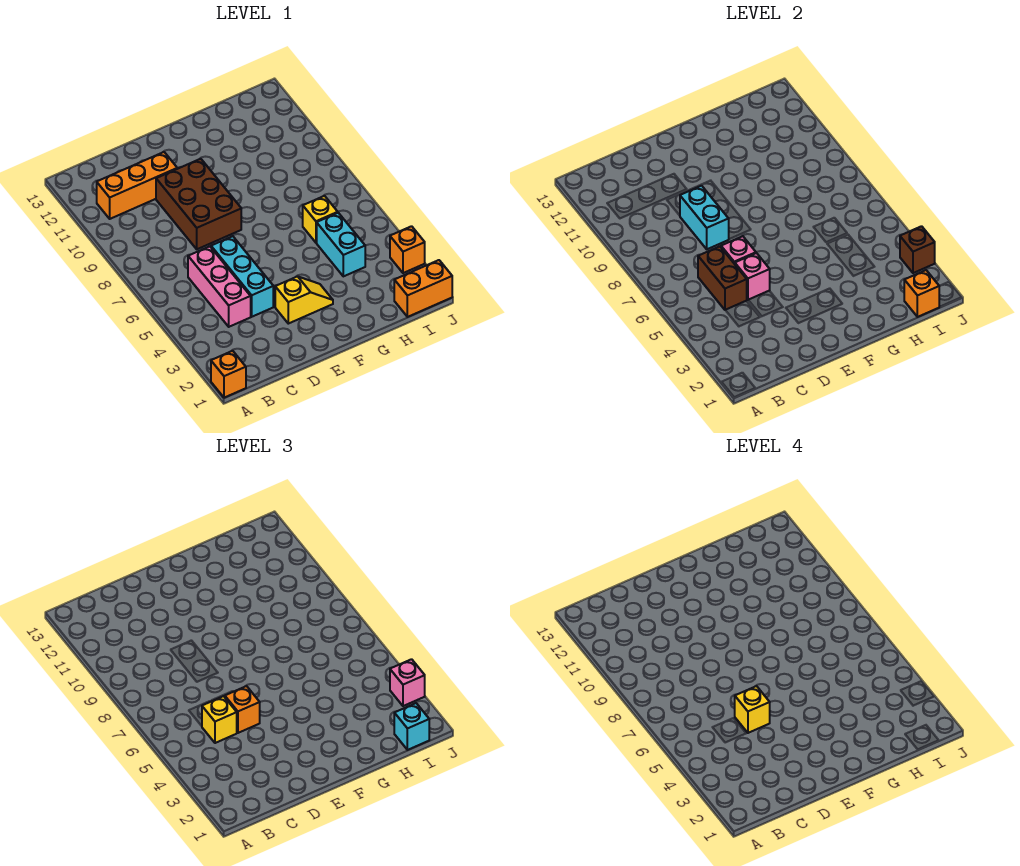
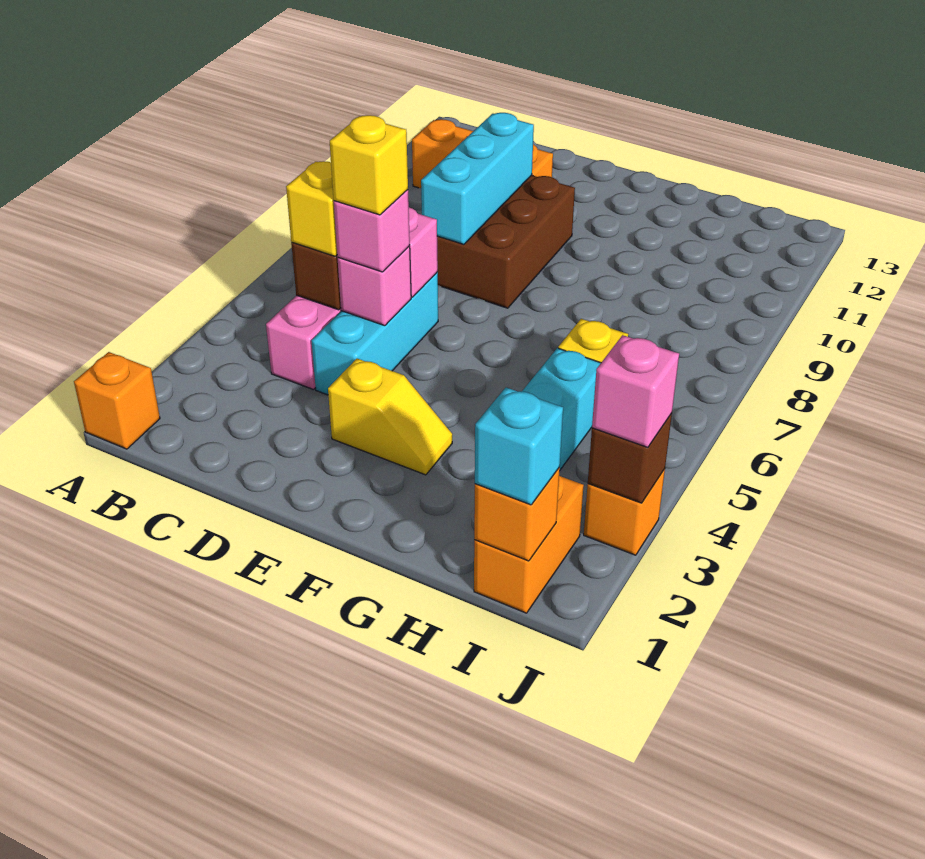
orange brick D5 level 3 -> pink brick D5 level 3
cyan brick D8:D9 level 2 -> cyan brick D8:D10 level 2
orange brick I1:J1 level 1 -> orange brick I1:I2 level 1

